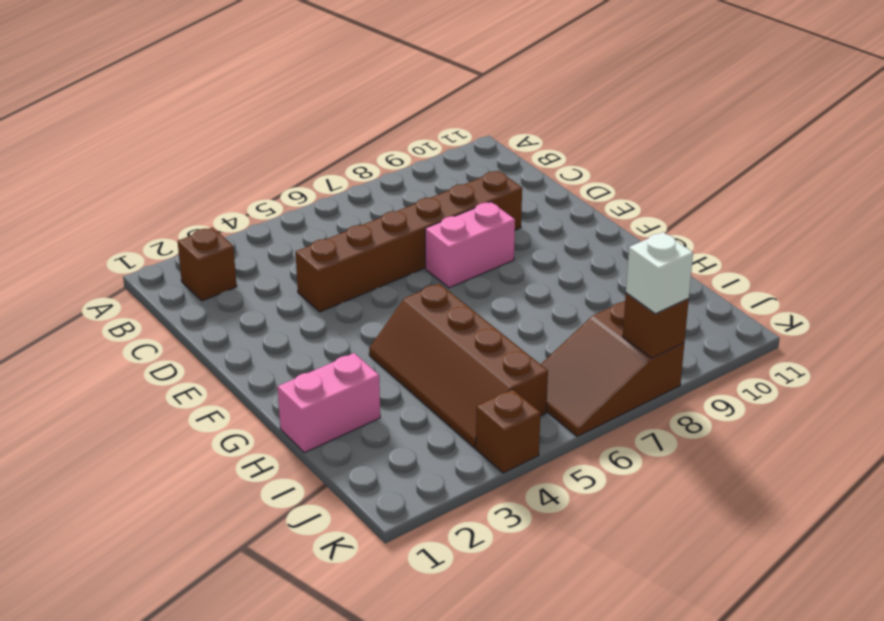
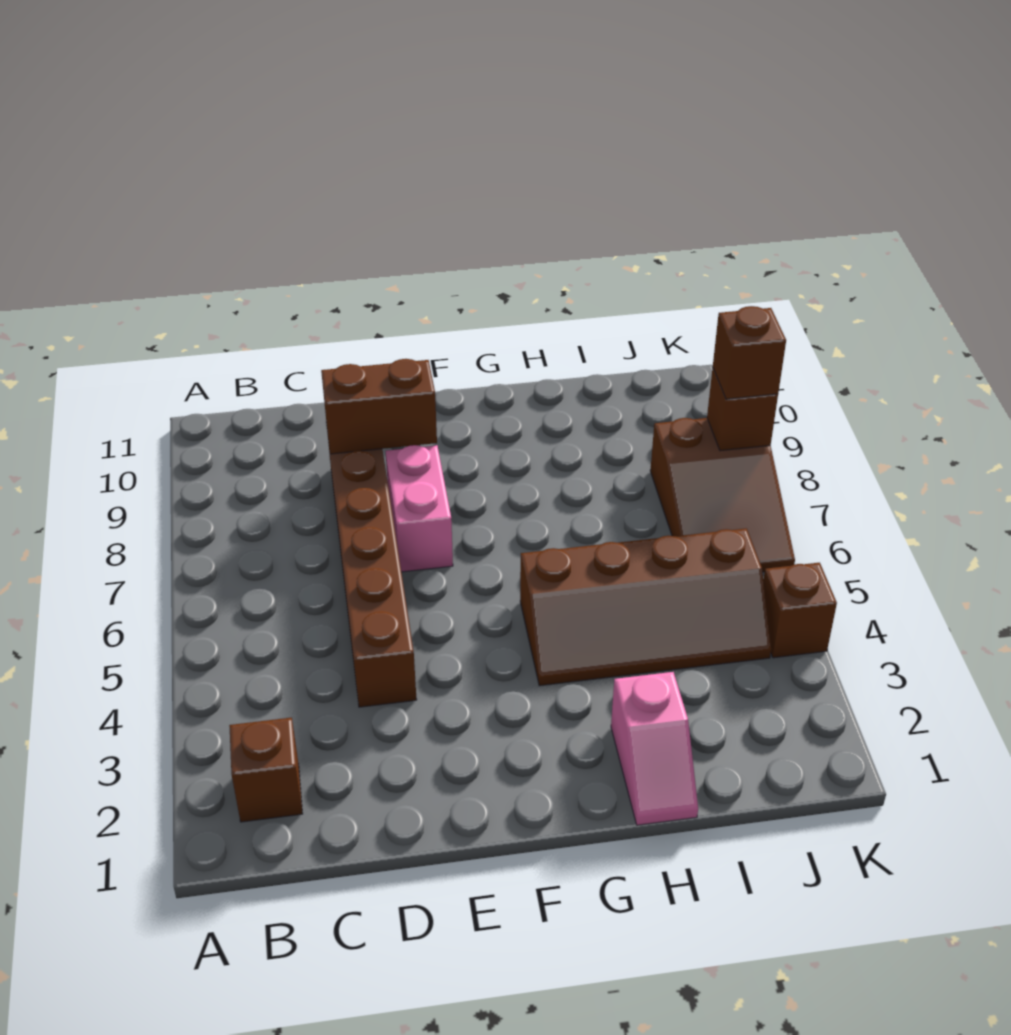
none -> brown brick D9:E9 level 2
pink brick H1:H2 level 1 -> pink slope H1:H2 level 1 top 2
white brick K8 level 3 -> brown brick K8 level 3

